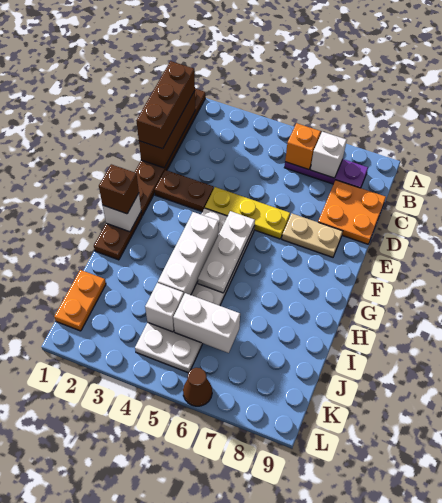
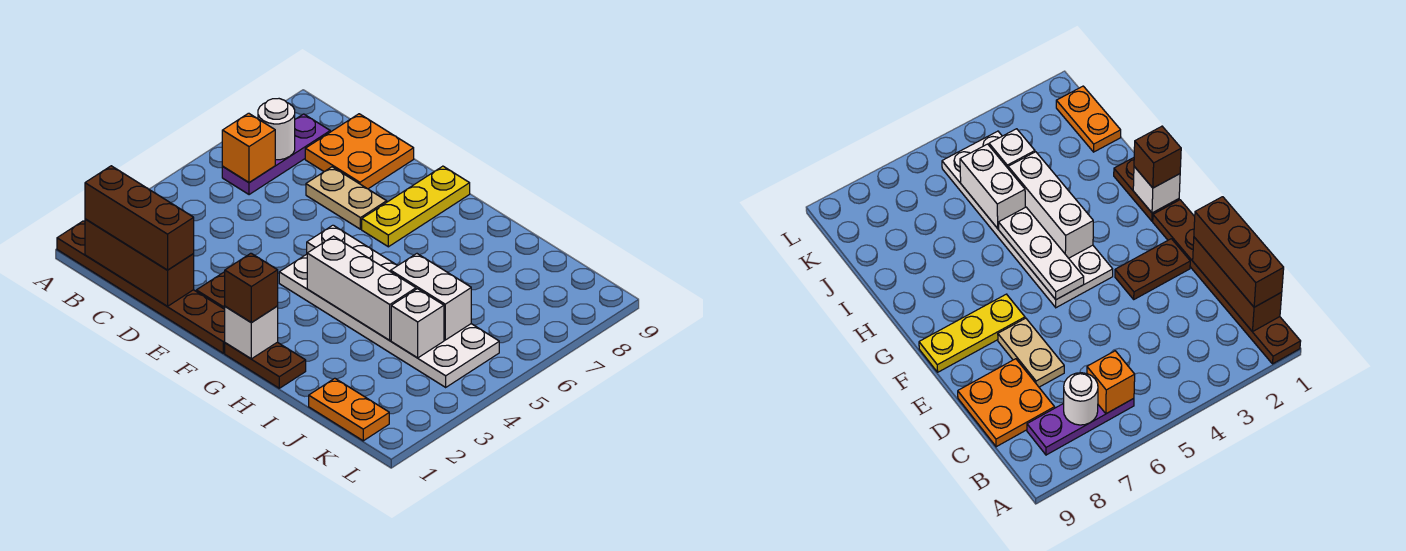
white brick B7 level 2 -> white round brick B7 level 2
yellow plate E4:E6 level 1 -> yellow plate F7:F9 level 1
tan plate E7:E8 level 1 -> tan plate D7:E7 level 1
white brick J5:J6 level 2 -> white brick I5:J5 level 2
brown cone L6 level 1 -> none

